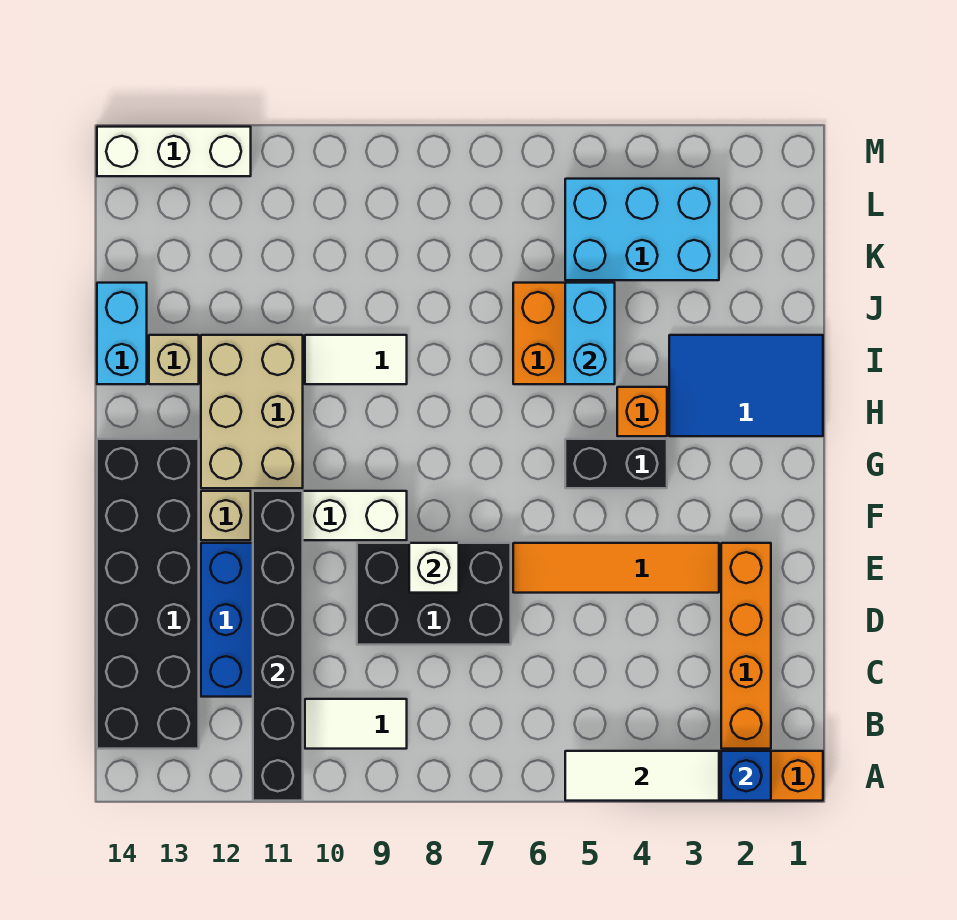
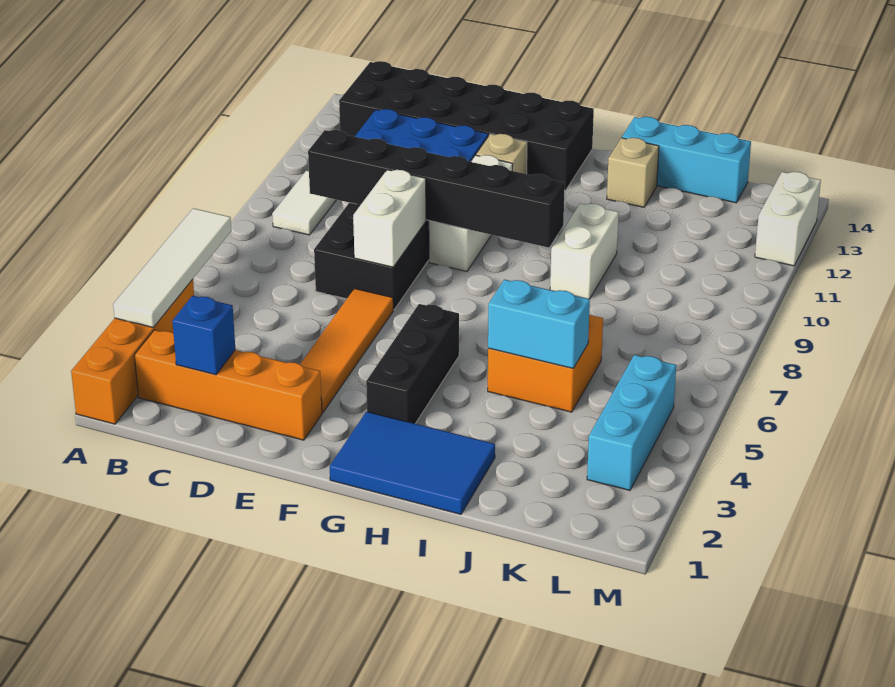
blue brick A2 level 2 -> blue brick C2 level 2
white tile A3:A5 level 2 -> white tile A3:A6 level 2
black brick A11:F11 level 2 -> black brick C9:H9 level 2
white brick E8 level 2 -> white brick E7:E8 level 2
black brick G4:G5 level 1 -> black brick G3:G5 level 1
tan brick G11:I12 level 1 -> none
blue tile H1:I3 level 1 -> blue tile G1:I2 level 1
orange brick H4 level 1 -> none
white tile I9:I10 level 1 -> white brick I9:I10 level 1
cyan brick I14:J14 level 1 -> cyan brick I14:K14 level 1
cyan brick K3:L5 level 1 -> cyan brick L3:L5 level 1
white brick M12:M14 level 1 -> white brick M12:M13 level 1

